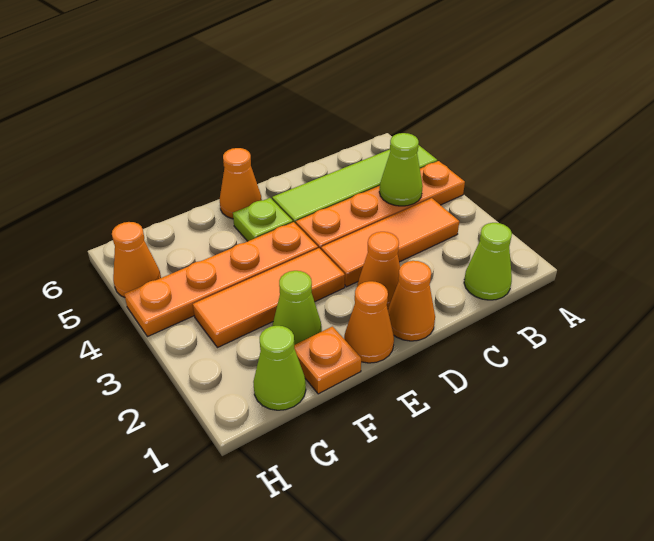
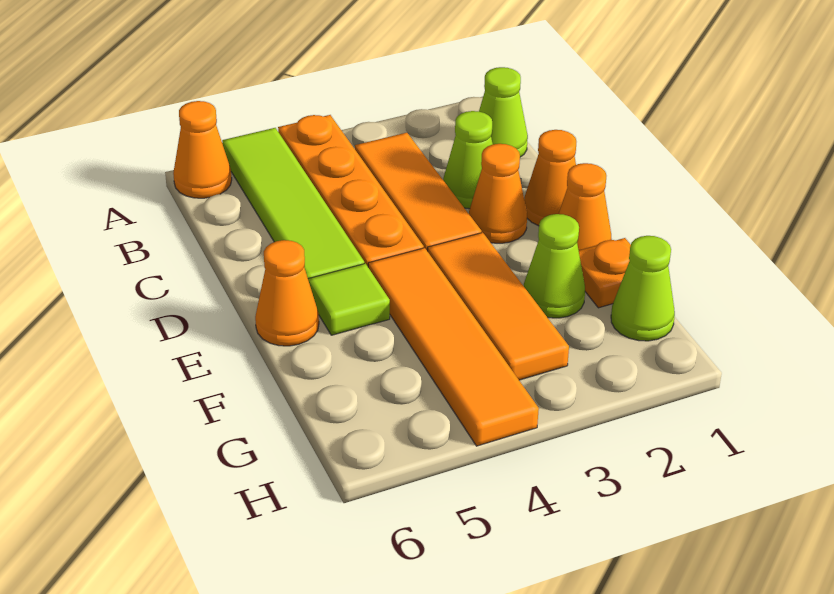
lime cone B4 level 2 -> lime cone C2 level 1
orange plate E4:H4 level 1 -> orange tile E4:H4 level 1
lime plate E5 level 1 -> lime tile E5 level 1
orange cone H5 level 1 -> orange cone A6 level 1

